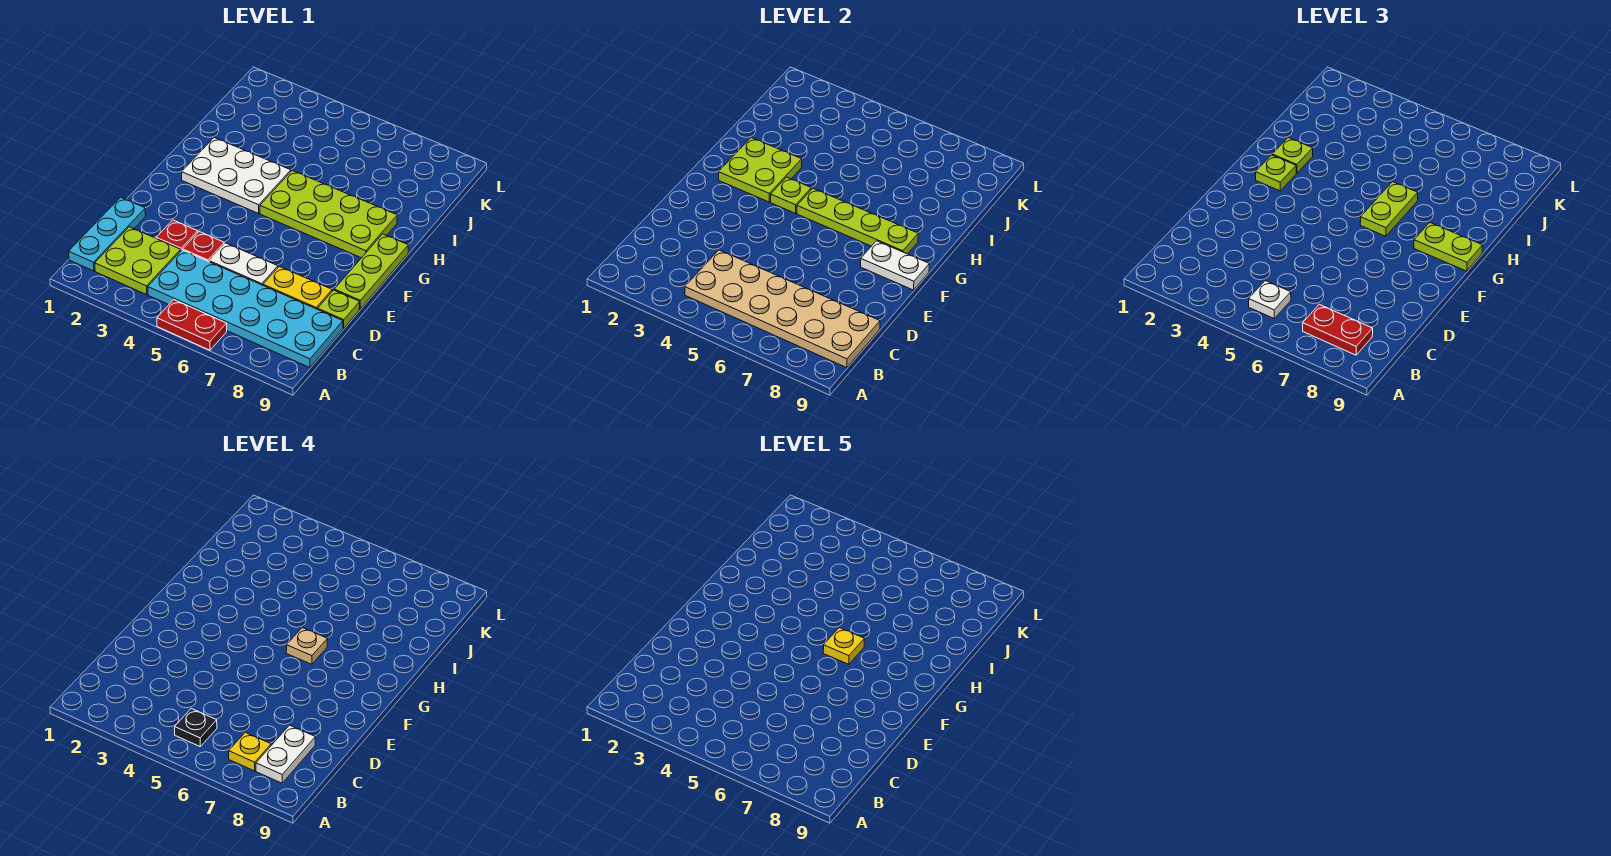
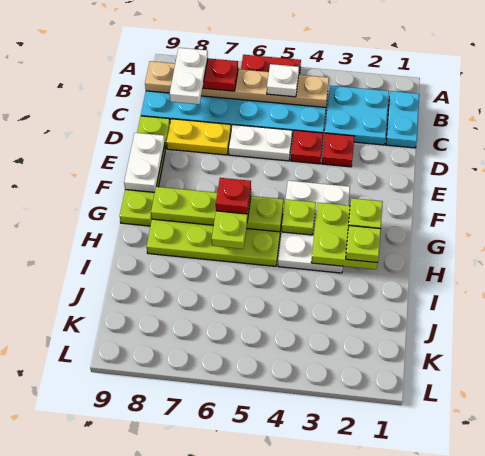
cyan plate B1:D1 level 1 -> cyan plate B1:C1 level 1
lime plate B2:C3 level 1 -> cyan plate B2:C3 level 1
tan plate B4:C9 level 2 -> tan plate B4:B9 level 2
black plate B5 level 4 -> none
yellow plate B7 level 4 -> none
white plate F8:F9 level 2 -> white plate E9:F9 level 2
white plate G2:H4 level 1 -> white plate F3:H4 level 1
tan plate G6 level 4 -> red plate G6 level 4
yellow plate G6 level 5 -> none
lime plate G8:G9 level 3 -> none

